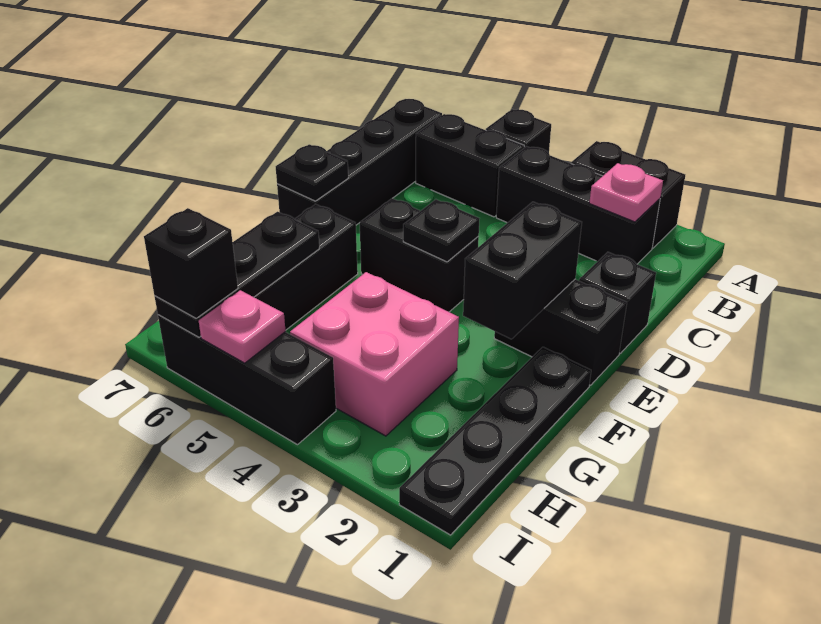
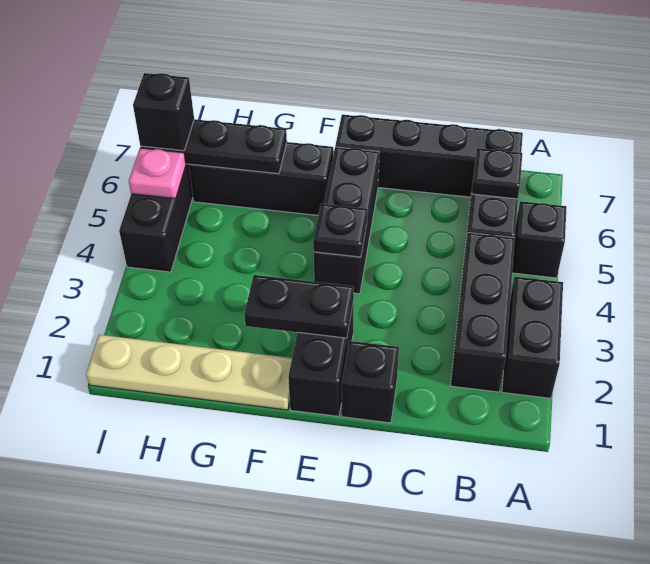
pink plate B2 level 2 -> none
black brick E2:F2 level 2 -> black plate E2:F2 level 2
black brick E4:E5 level 1 -> black brick E4:E6 level 1
black plate E7 level 2 -> black plate B6 level 2
black plate F1:I1 level 1 -> tan plate F1:I1 level 1
pink brick G3:H4 level 1 -> none

